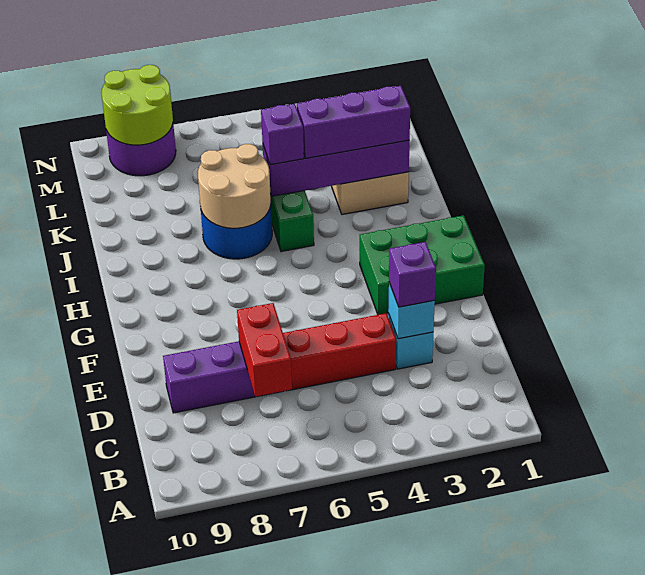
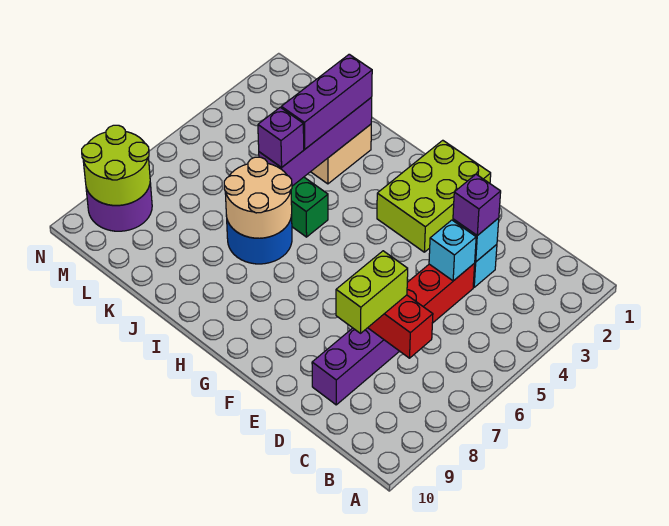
none -> cyan brick D4 level 2
none -> lime brick D7:D8 level 3
green brick F1:G3 level 1 -> lime brick F1:G3 level 1

